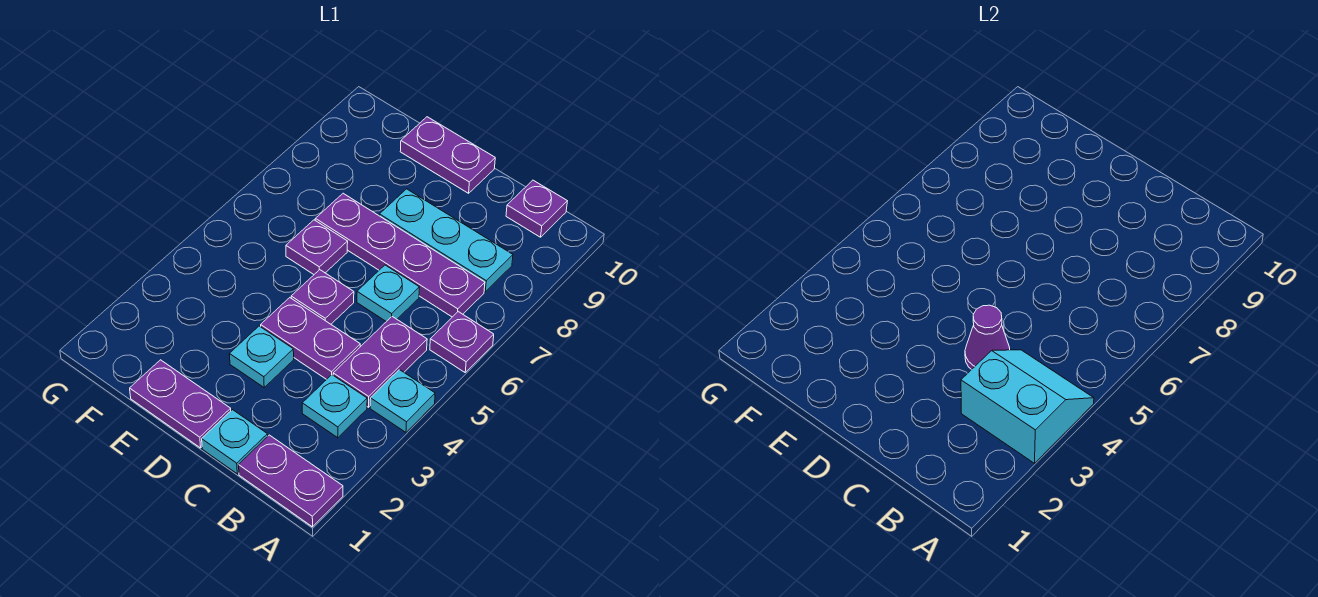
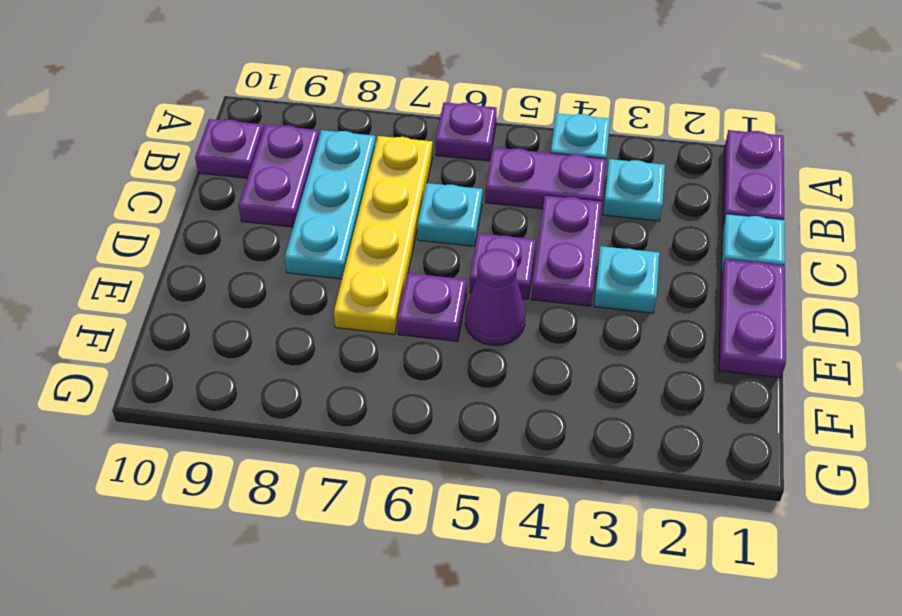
cyan slope A3:B4 level 2 top 3 -> none
purple plate B7:E7 level 1 -> yellow plate B7:E7 level 1
purple cone C4 level 2 -> purple cone E5 level 1
purple plate D10:E10 level 1 -> purple plate B9:C9 level 1

